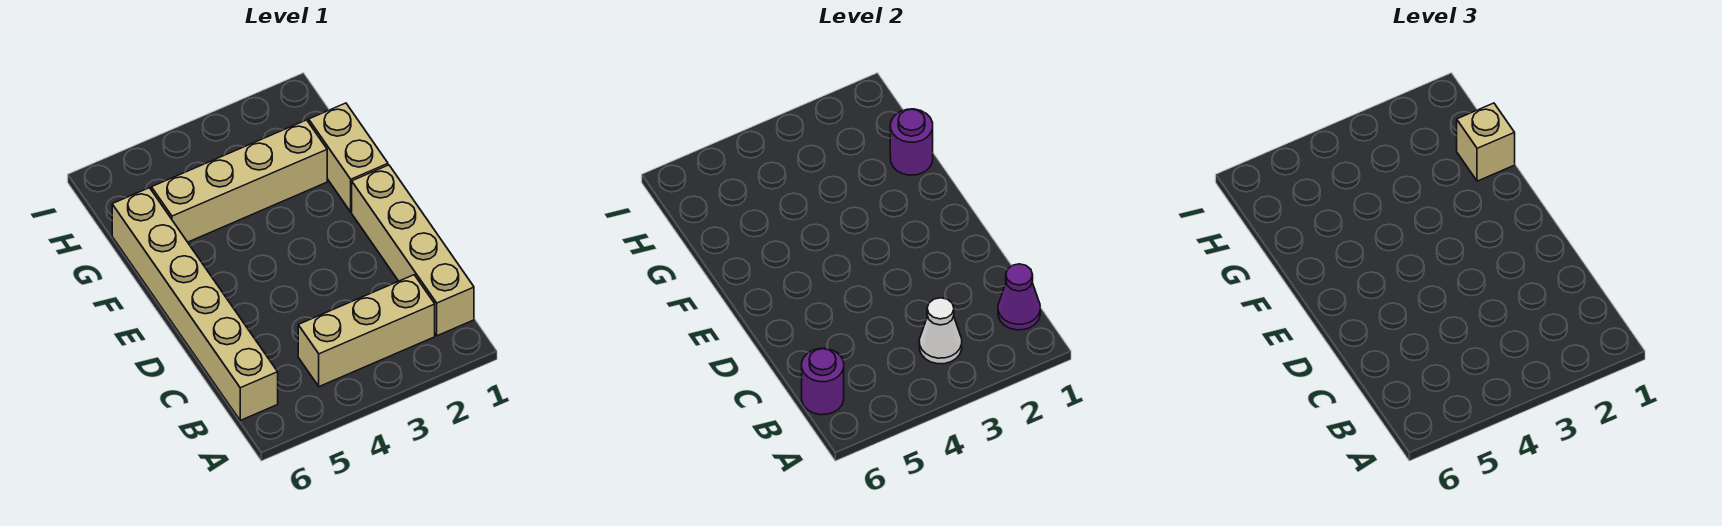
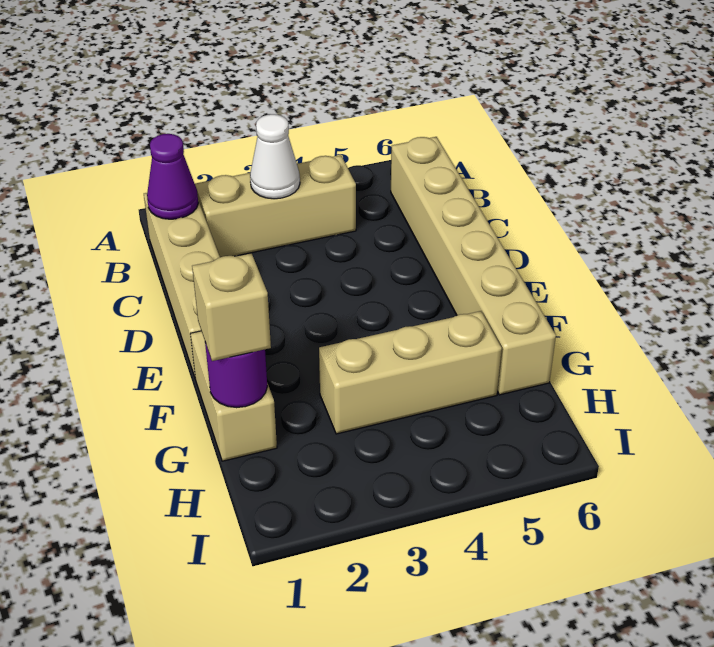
purple round brick B6 level 2 -> none
tan brick G2:G5 level 1 -> tan brick G3:G5 level 1

